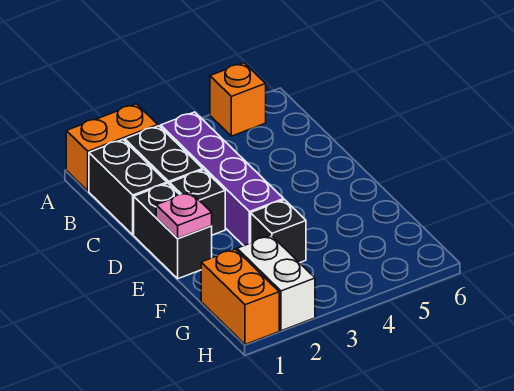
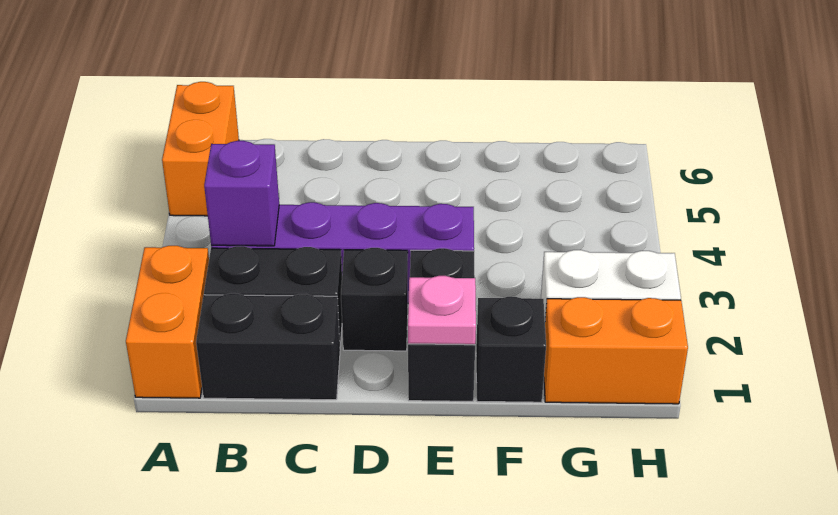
orange brick A5 level 1 -> orange brick A5:A6 level 1
none -> purple brick B3 level 2
black brick D1:E1 level 1 -> black brick E1:E2 level 1
black brick F3 level 1 -> black brick F1 level 1

